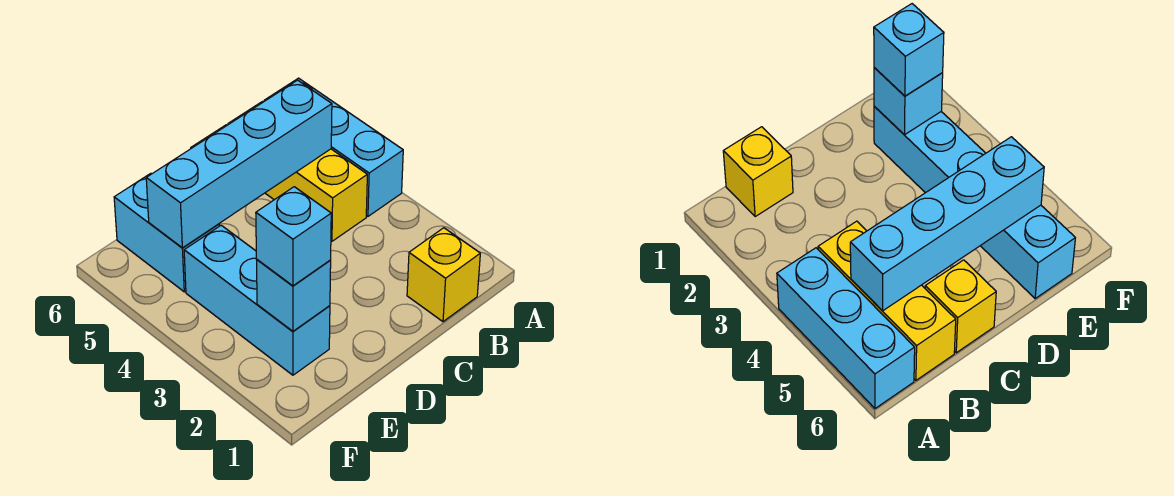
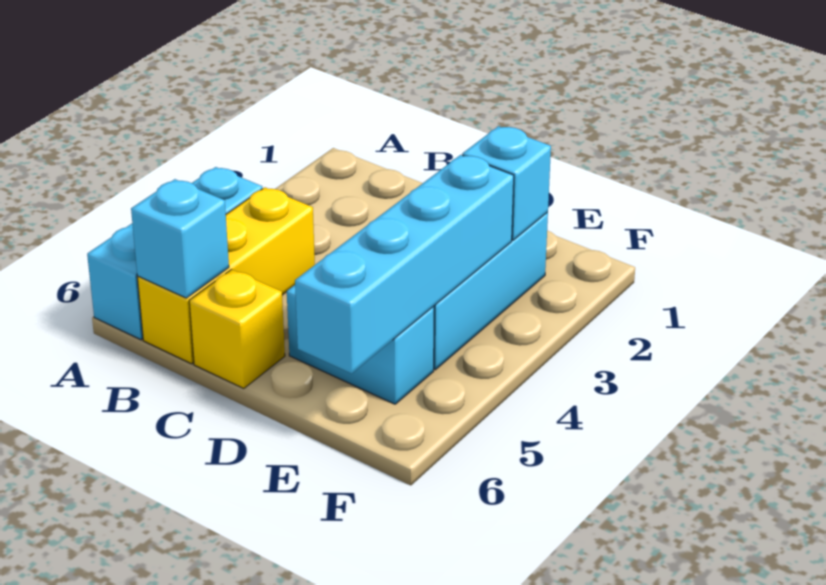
yellow brick B1 level 1 -> none
cyan brick B5:E5 level 2 -> cyan brick E3:E6 level 2
cyan brick E2 level 3 -> cyan brick B6 level 2
cyan brick E5:E6 level 1 -> cyan brick D5:E5 level 1

